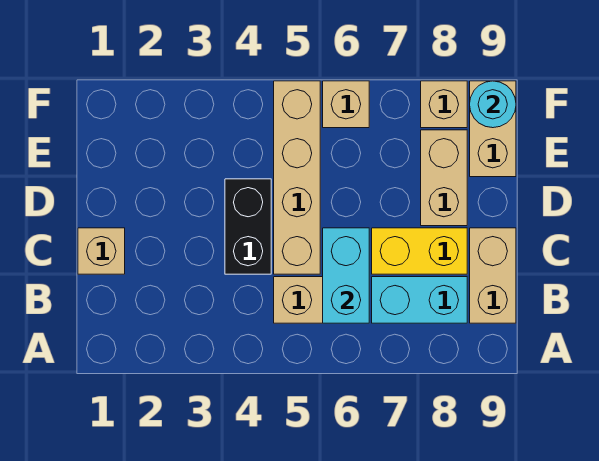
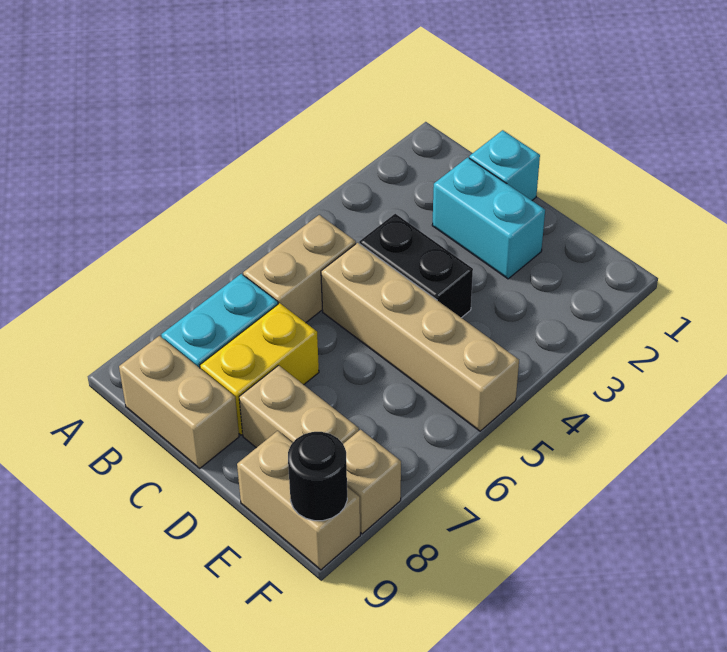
cyan brick B6:C6 level 2 -> cyan brick C2:D2 level 1
tan brick C1 level 1 -> cyan brick C1 level 1
tan brick F6 level 1 -> none
cyan round brick F9 level 2 -> black round brick F9 level 2

